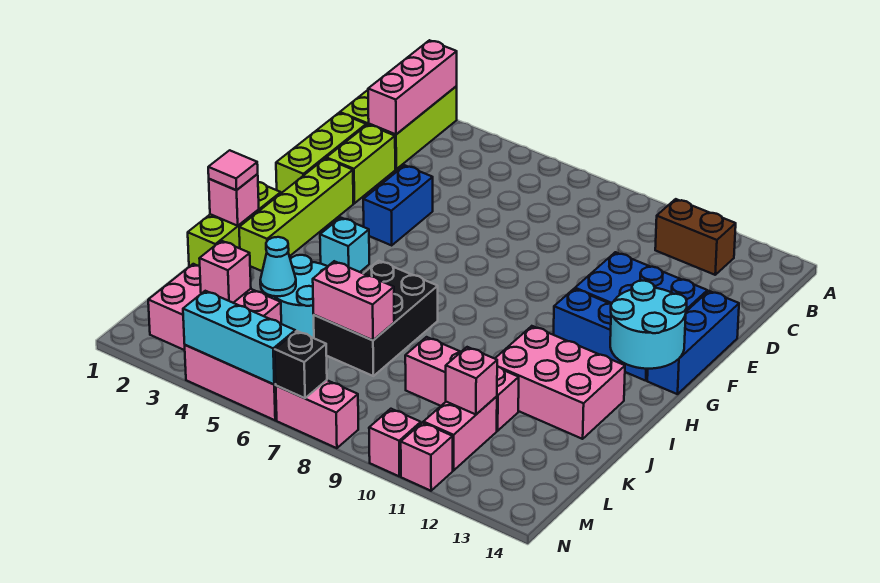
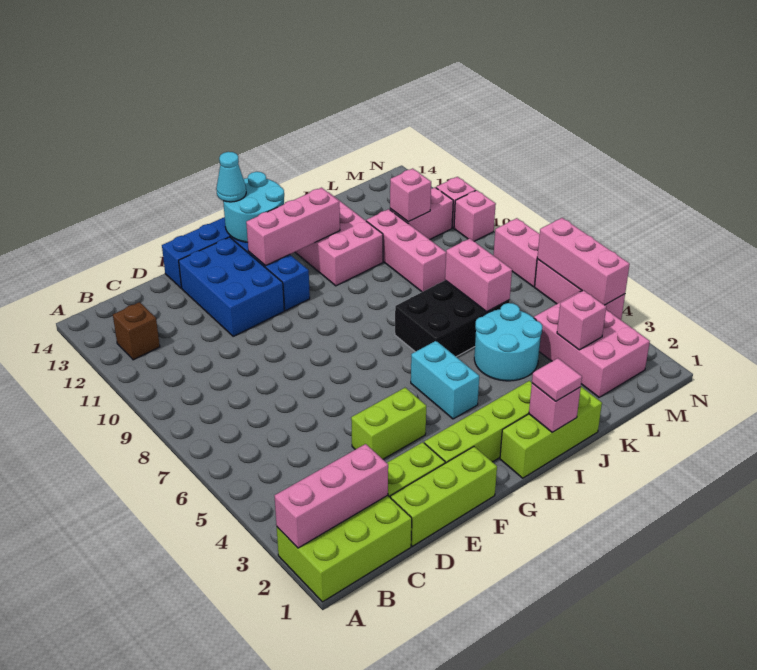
brown brick B11:B12 level 1 -> brown brick B12 level 1
blue brick E4:F4 level 1 -> lime brick E4:F4 level 1
none -> pink brick G12:I12 level 2
cyan brick H4 level 1 -> cyan brick H4:H5 level 1
cyan cone K4 level 2 -> cyan cone G14 level 3
cyan brick N4:N6 level 2 -> pink brick N4:N6 level 2
black brick N7 level 2 -> none

